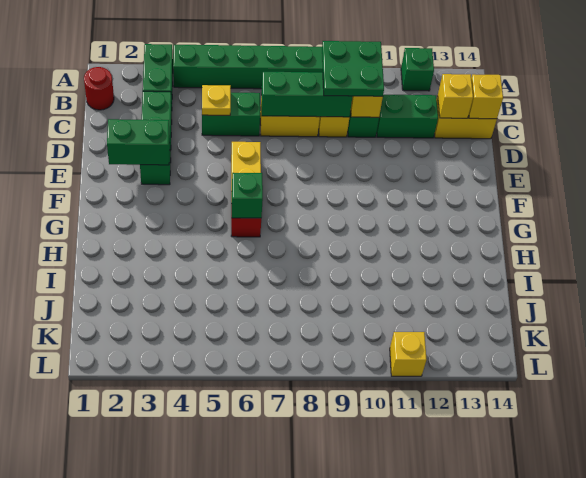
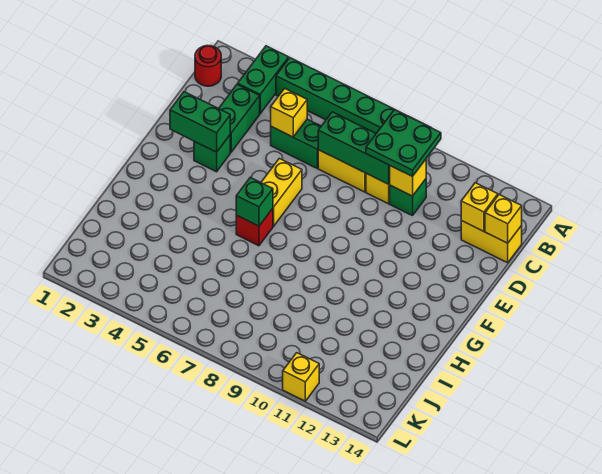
green brick A12 level 1 -> none
yellow plate C5 level 2 -> yellow brick C5 level 2
green brick C11:C12 level 1 -> none

